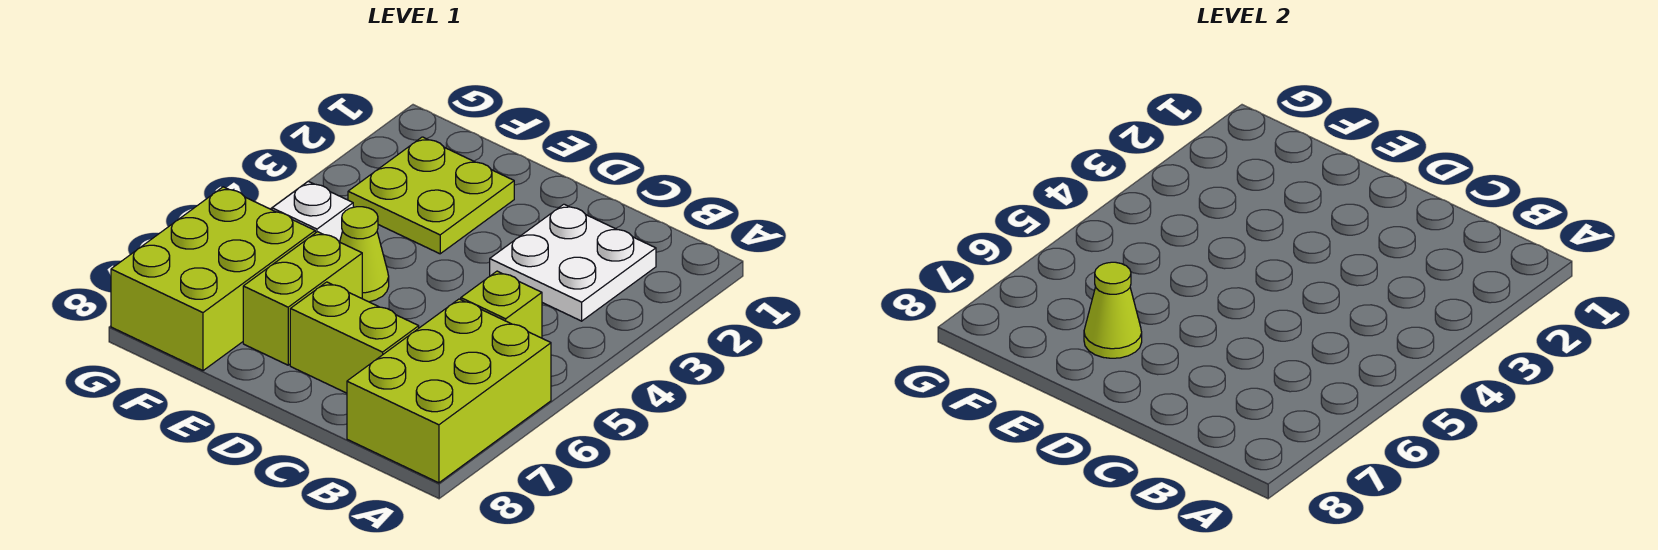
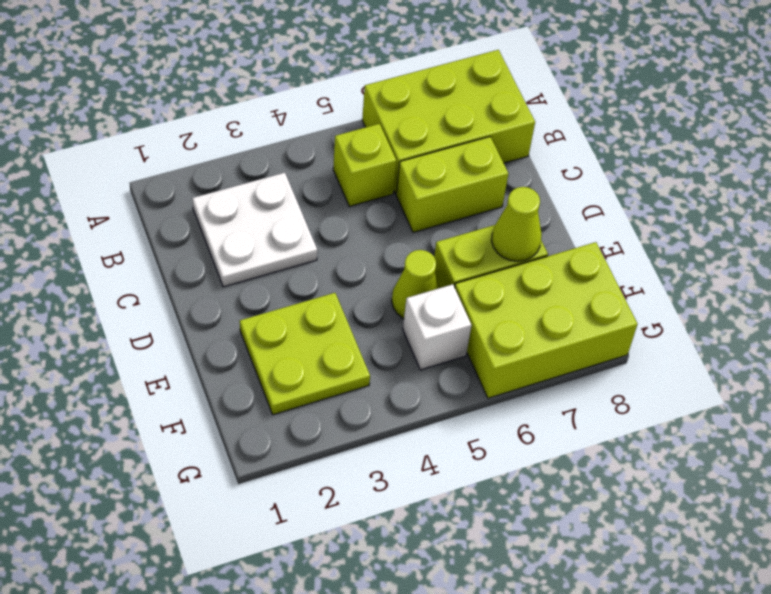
lime brick C7:D7 level 1 -> lime brick C6:C7 level 1

